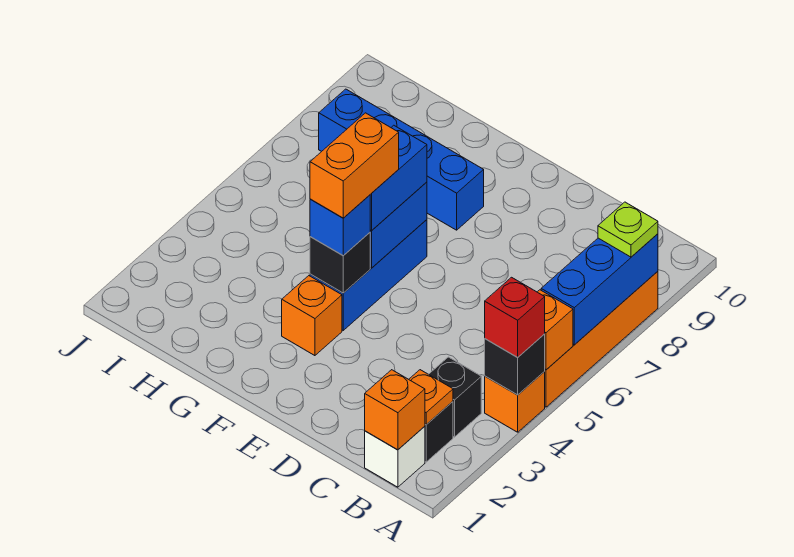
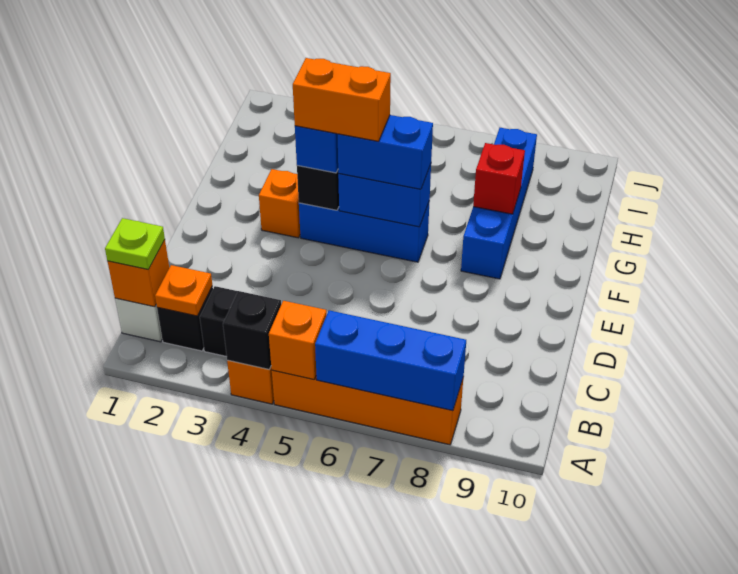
red brick A4 level 3 -> red brick G8 level 2
lime plate A8 level 3 -> lime plate B1 level 3

